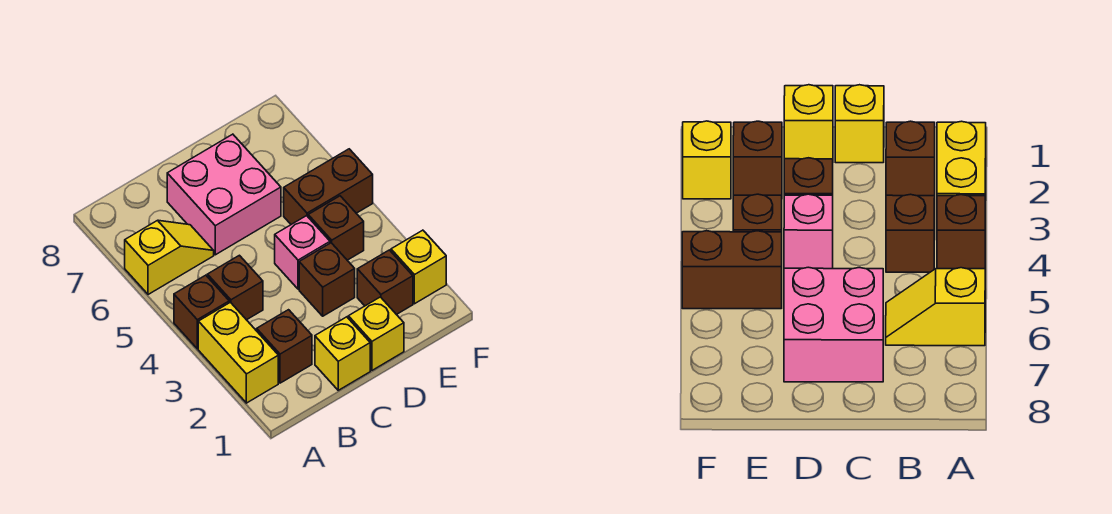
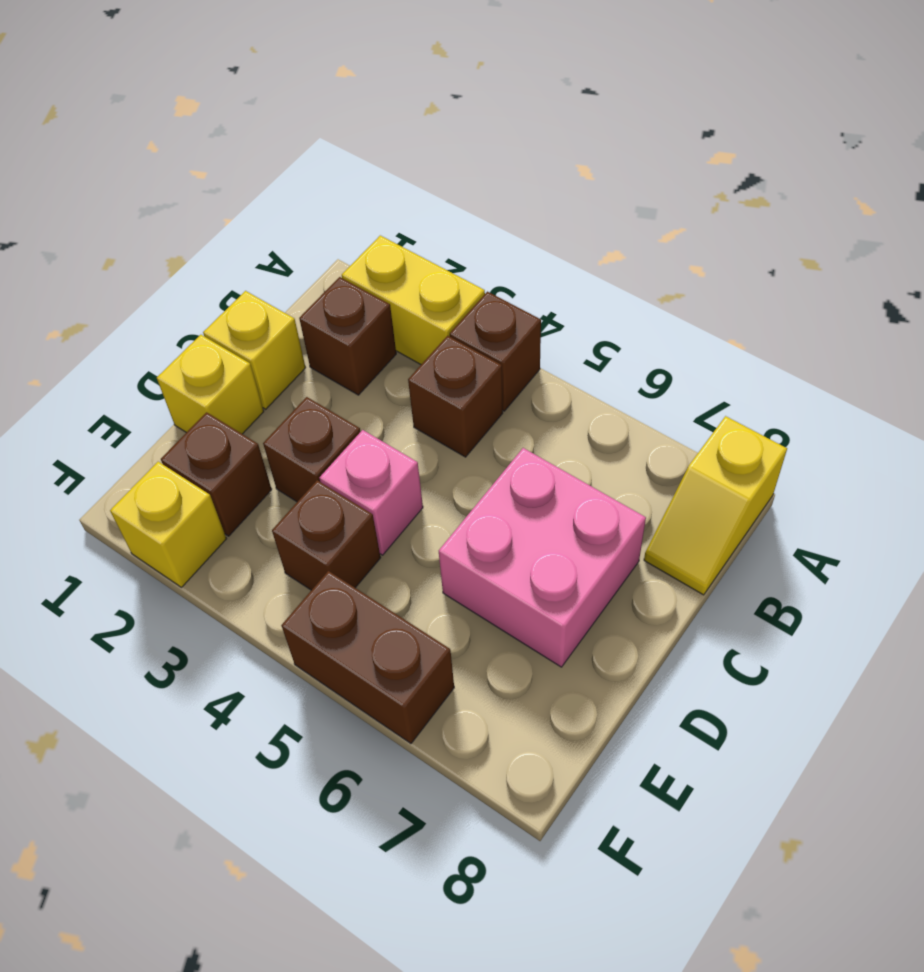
yellow slope A6:B6 level 1 top A -> yellow slope A8:B8 level 1 top A
brown brick E5:F5 level 1 -> brown brick F5:F6 level 1

